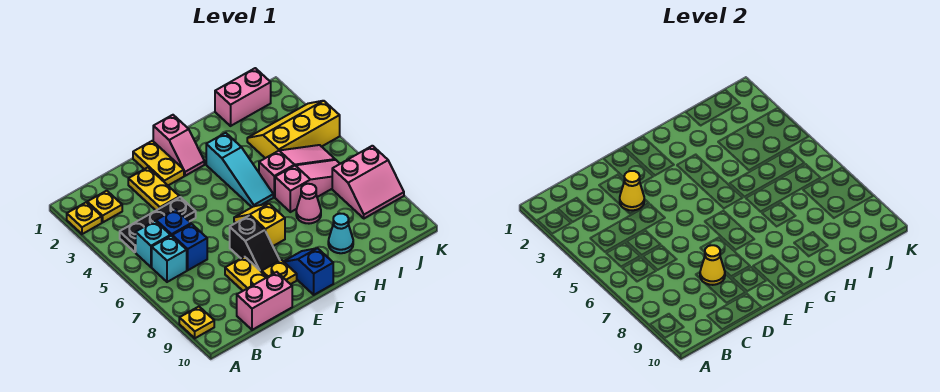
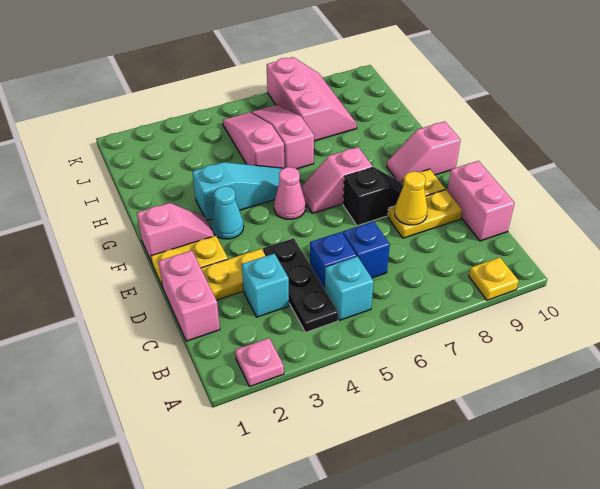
yellow plate A2 level 1 -> pink plate A2 level 1
yellow plate B2 level 1 -> none
cyan brick B6 level 1 -> cyan brick C3 level 1
yellow cone D3 level 2 -> none
yellow slope F6:F7 level 1 top 7 -> pink slope F6:F7 level 1 top 7
blue slope F9:F10 level 1 top 10 -> pink slope F9:F10 level 1 top 10
pink cone H7 level 1 -> pink cone F5 level 1
cyan cone H9 level 1 -> cyan cone F3 level 1
pink brick I1:J1 level 1 -> pink brick C1:D1 level 1
yellow slope I3:K4 level 1 top 4 -> none
pink slope J7:K8 level 1 top 7 -> pink slope I7:K8 level 1 top 7

